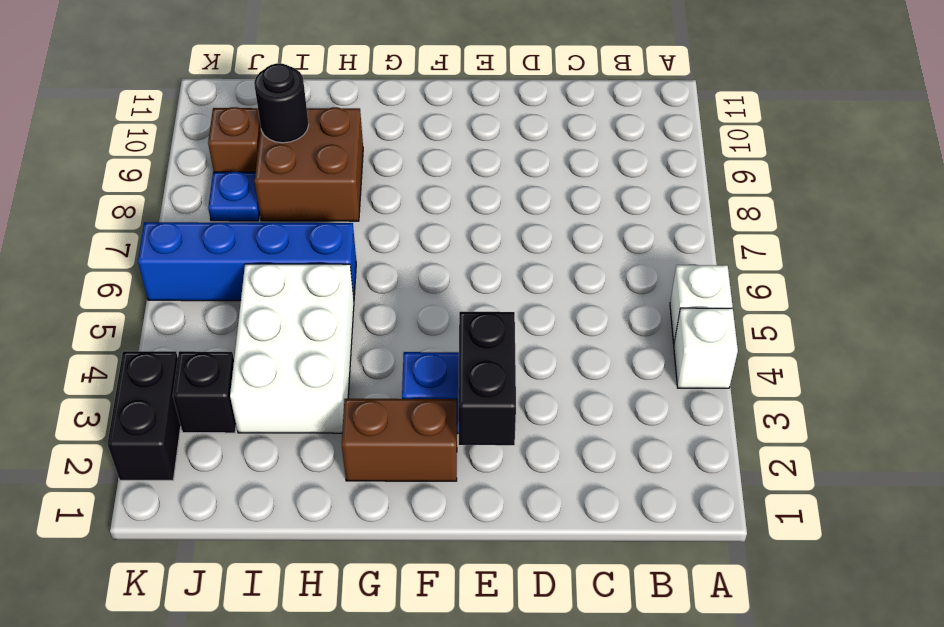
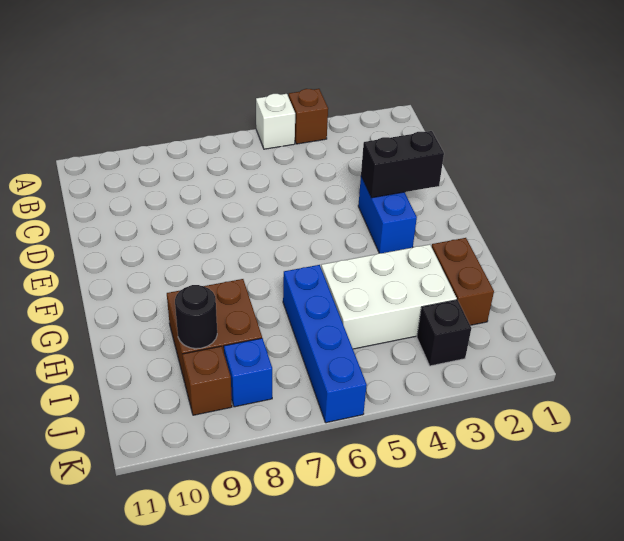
white brick A4 level 1 -> brown brick A4 level 1
brown brick F2:G2 level 1 -> brown brick H2:I2 level 1
blue plate J8 level 1 -> blue brick J8 level 1
black brick K2:K3 level 1 -> none

